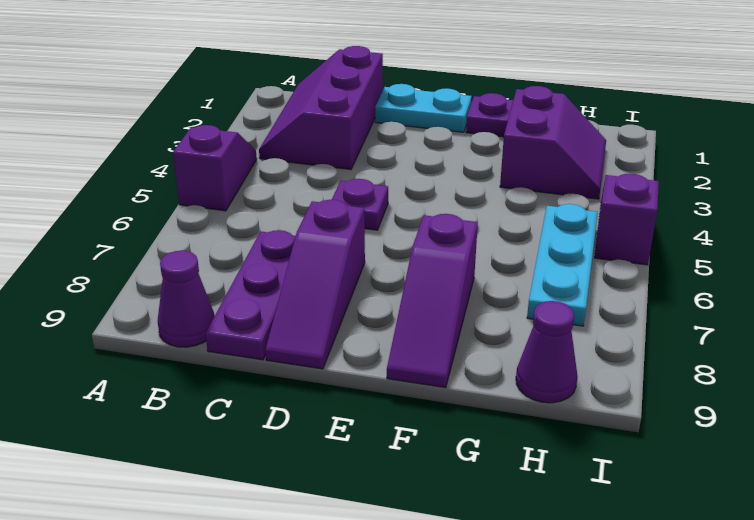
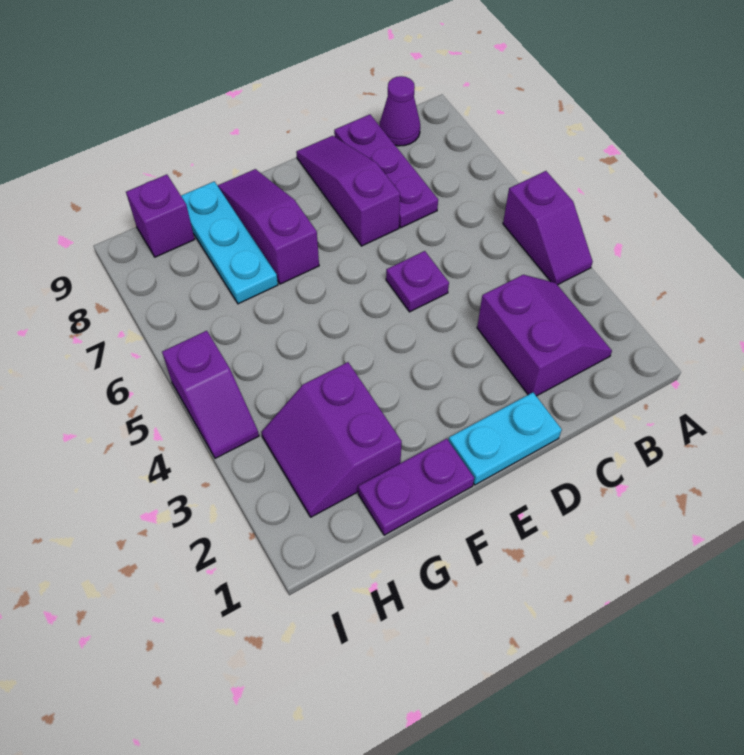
purple slope B1:C3 level 1 top C -> purple slope B2:C3 level 1 top C
cyan plate H5:H7 level 1 -> cyan plate G7:G9 level 1
purple cone H9 level 1 -> purple brick H9 level 1

